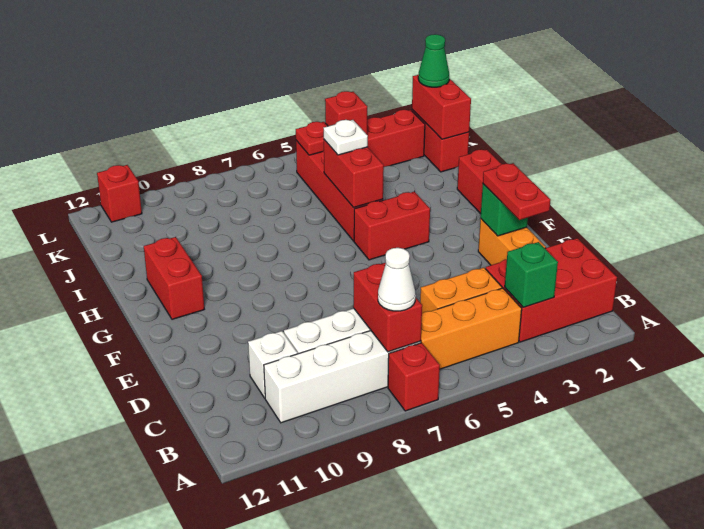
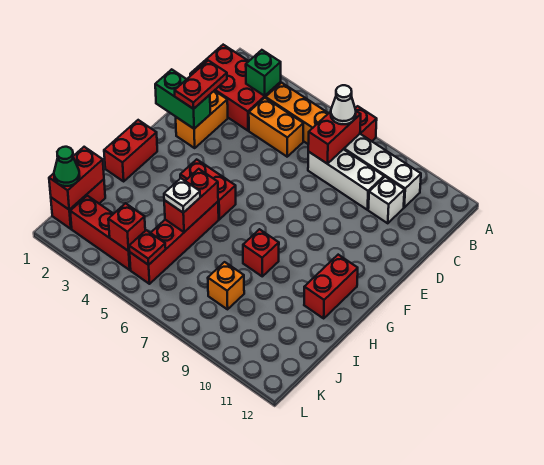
green brick E2 level 2 -> green brick E1:E2 level 2
none -> orange brick J8 level 1
red brick L11 level 1 -> red brick H8 level 1

